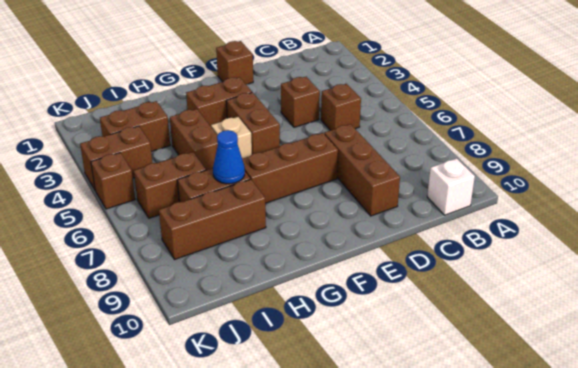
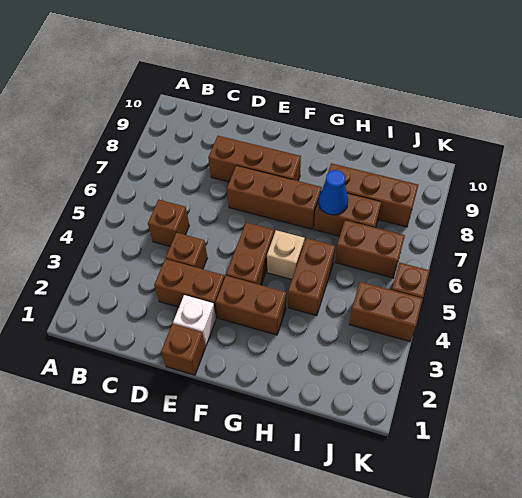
white brick B10 level 1 -> white brick E2 level 1
brown brick D7:D9 level 1 -> brown brick D8:F8 level 1
brown brick I3:J3 level 1 -> brown brick D3:E3 level 1

